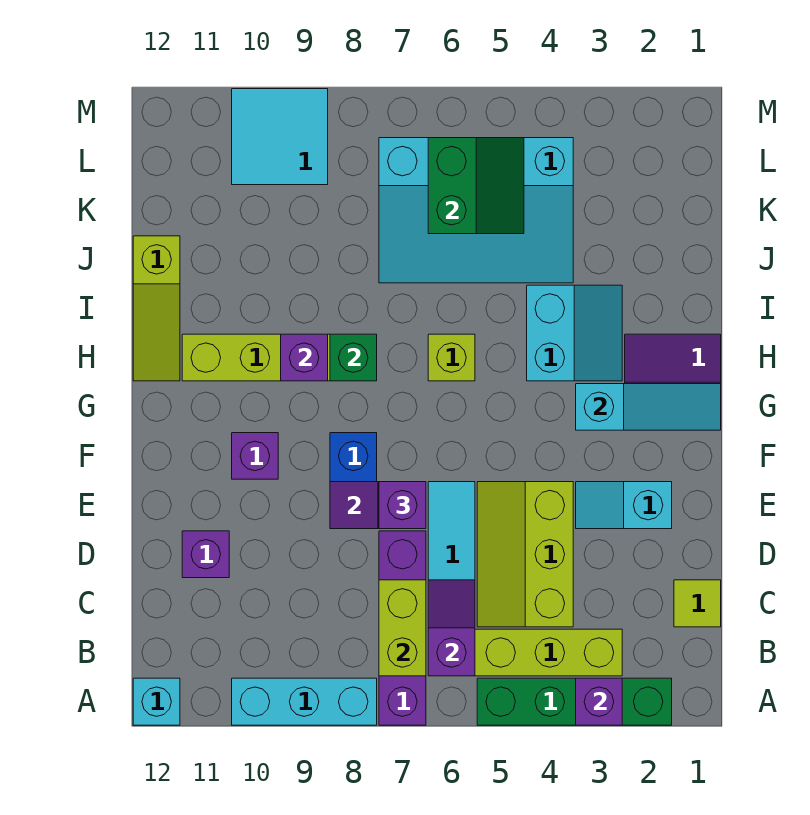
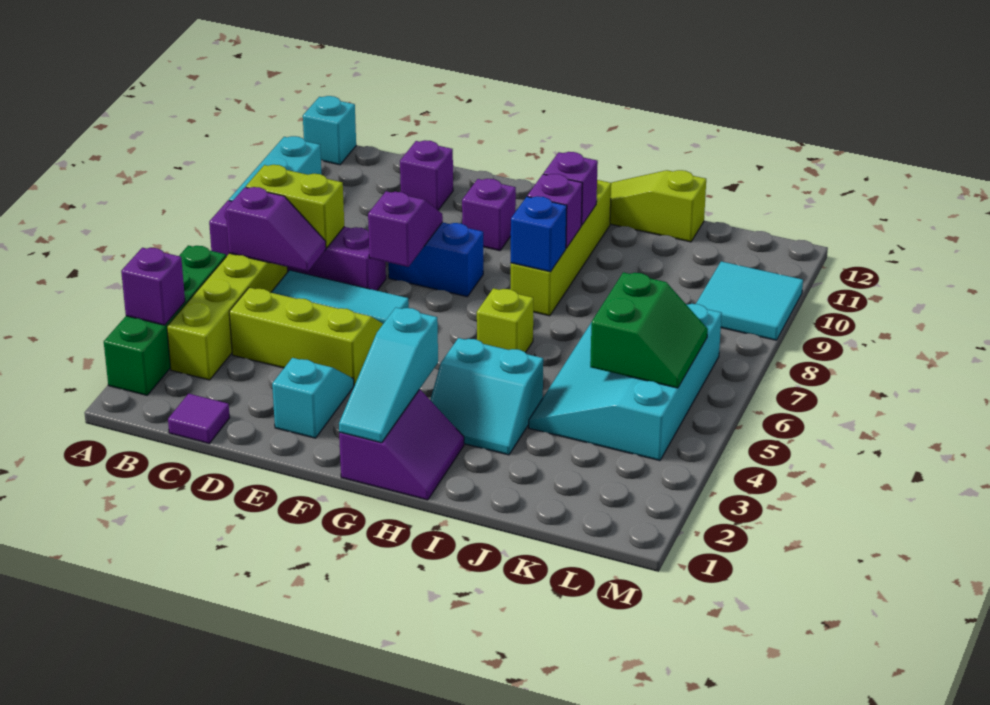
lime tile C1 level 1 -> purple tile C1 level 1
purple brick E7 level 3 -> purple brick H10 level 2
green brick H8 level 2 -> blue brick H8 level 2
green slope K5:L6 level 2 top 6 -> green slope K5:L6 level 2 top K

